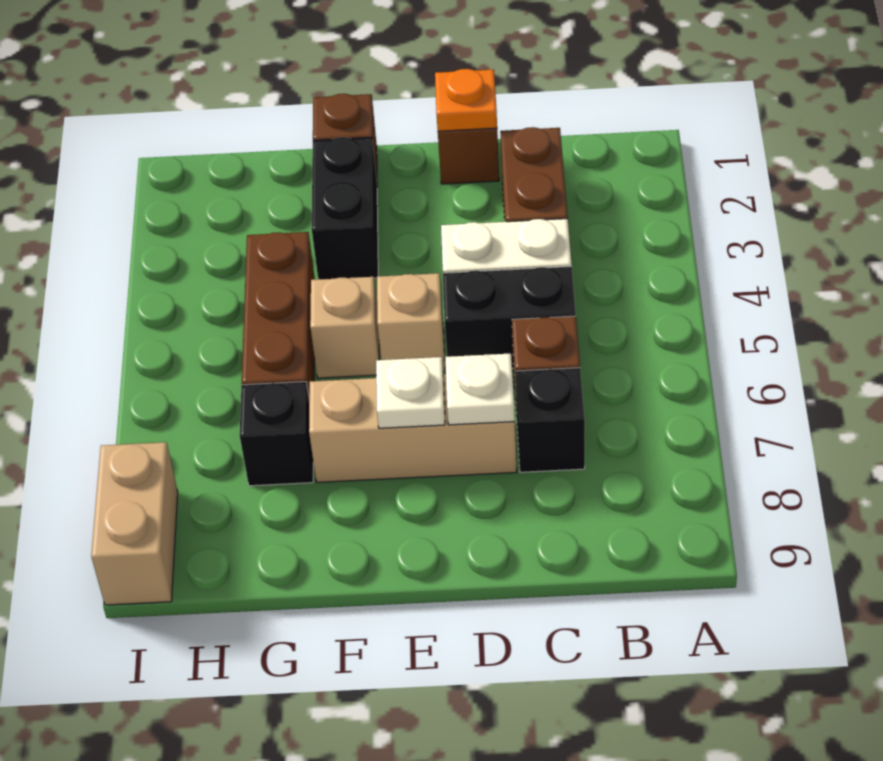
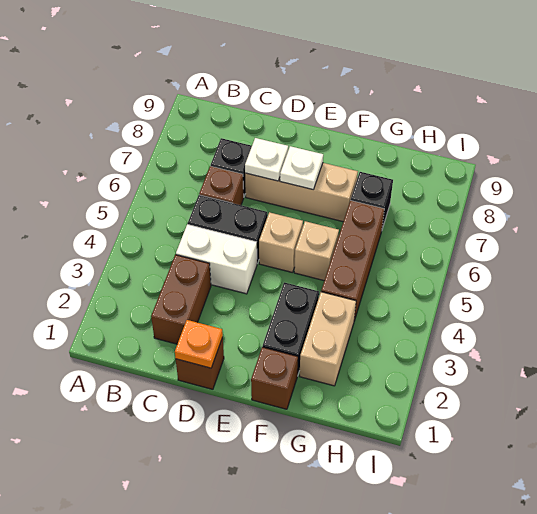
tan brick I8:I9 level 1 -> tan brick G2:G3 level 1

